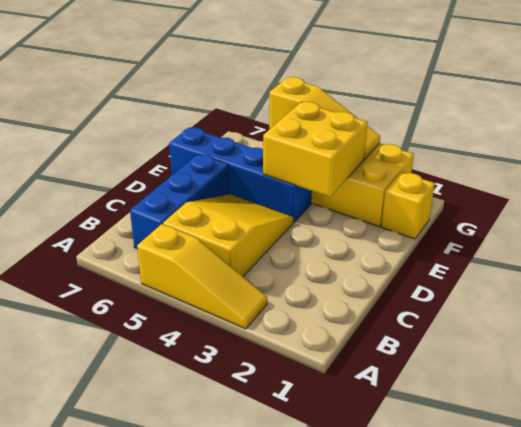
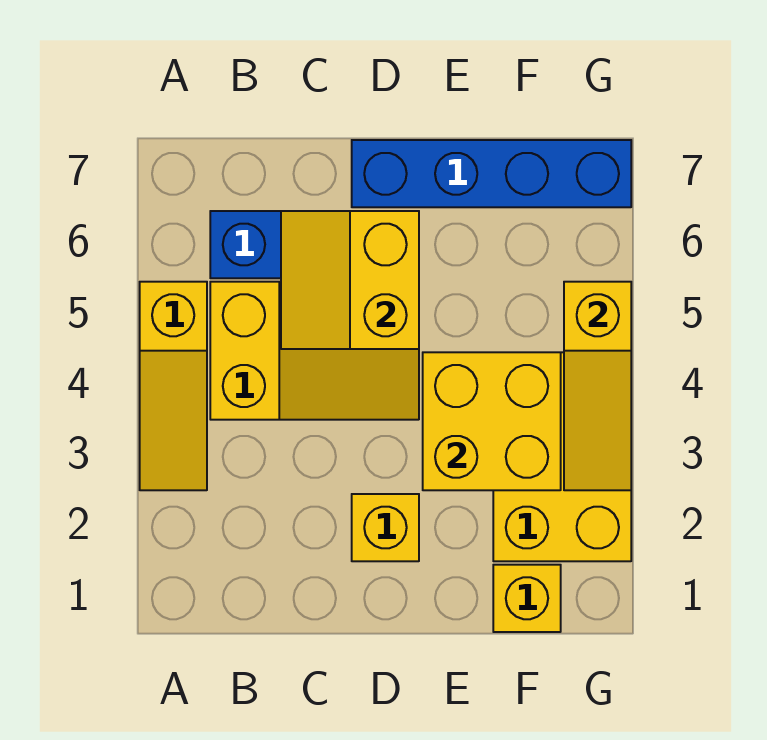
none -> yellow slope C5:D6 level 2 top D
none -> yellow brick D2 level 1
blue brick E4:E7 level 1 -> blue brick D7:G7 level 1

